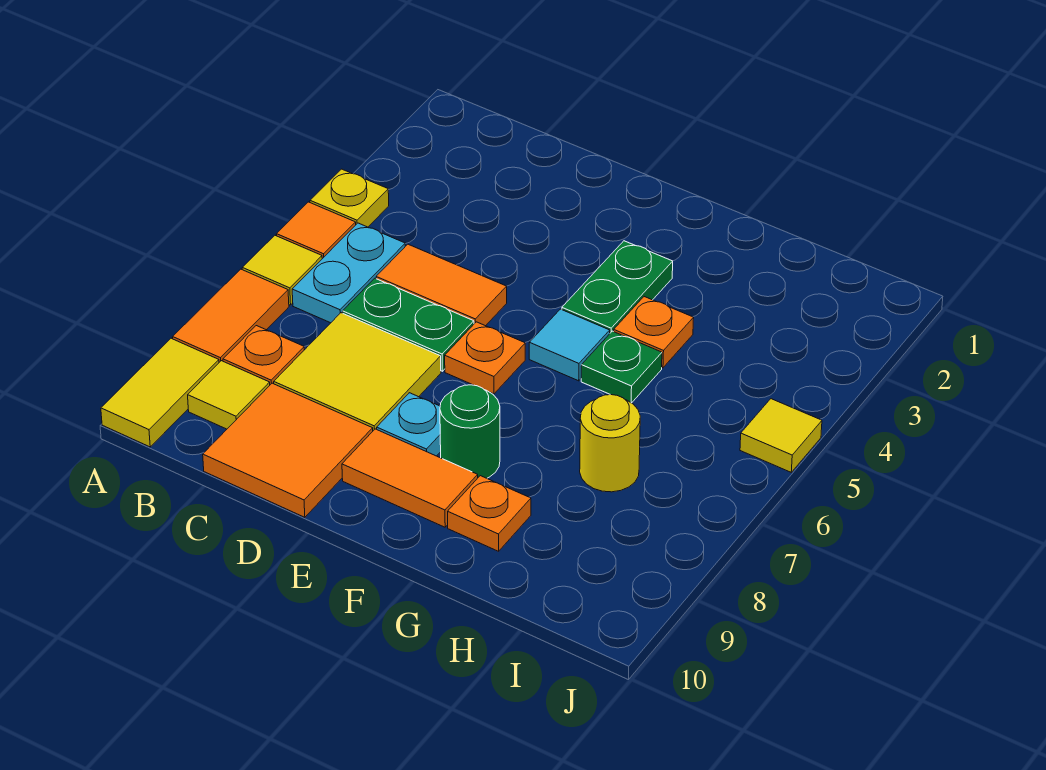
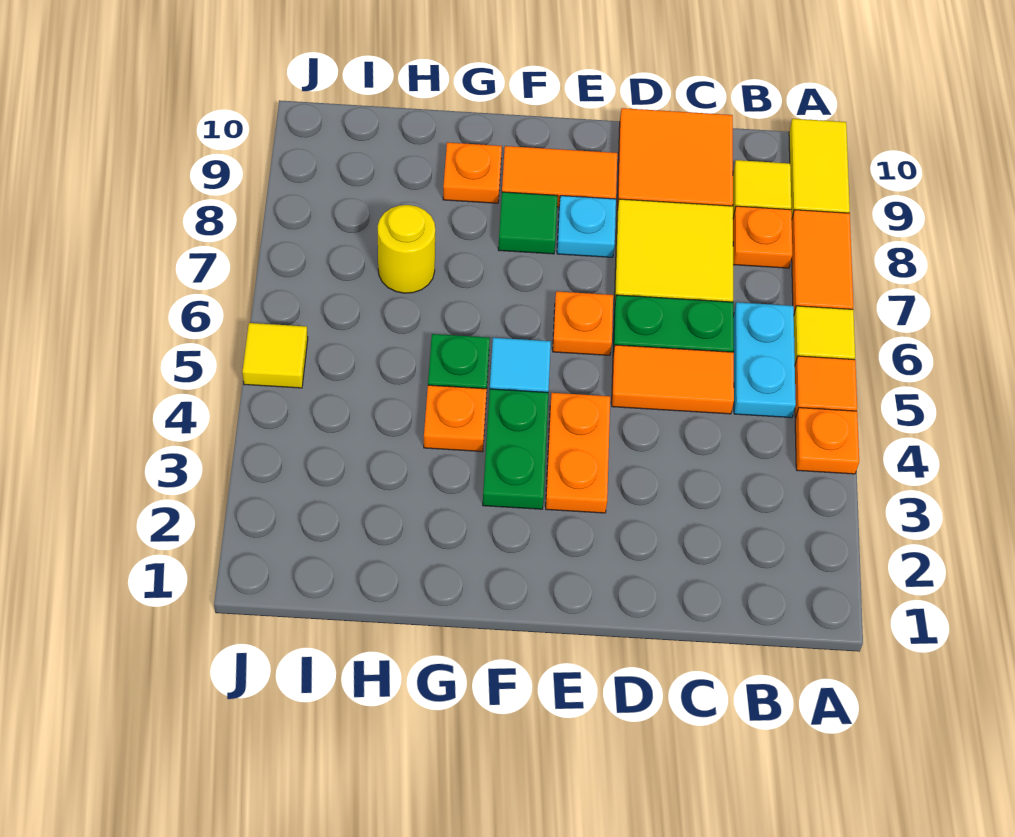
yellow plate A4 level 1 -> orange plate A4 level 1
none -> orange plate E3:E4 level 1
green round brick F8 level 1 -> green tile F8 level 1

